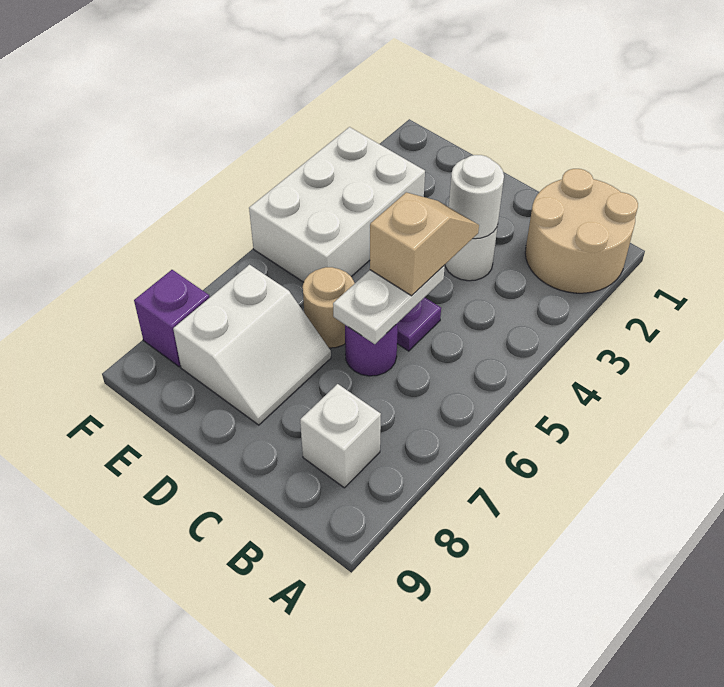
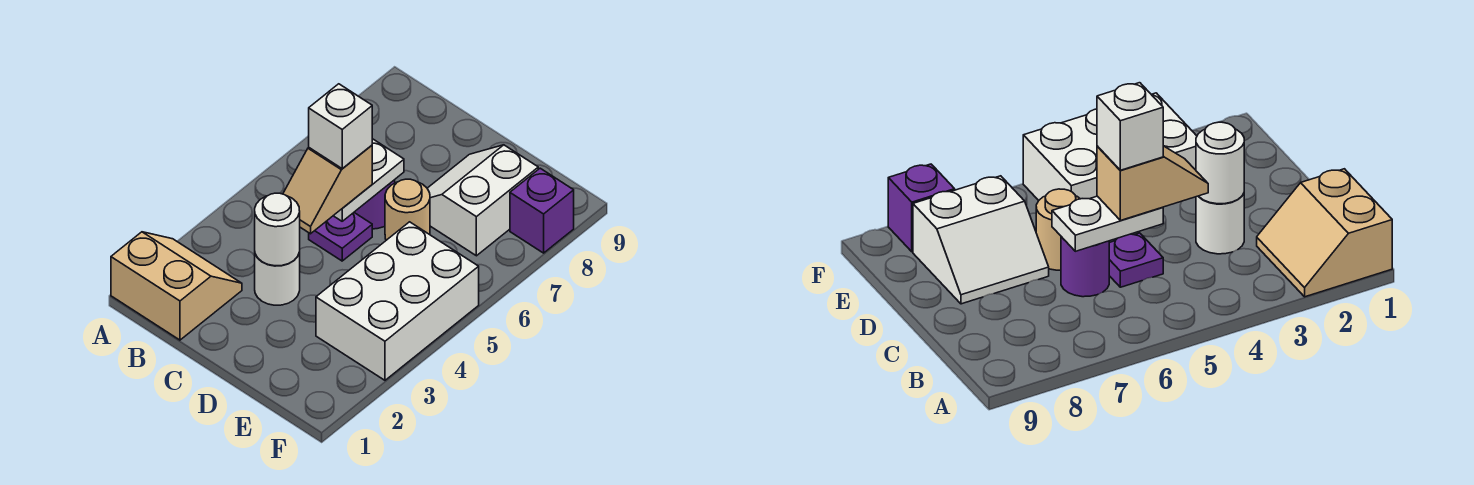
tan round brick A1:B2 level 1 -> tan slope A1:B2 level 1 top 1
white brick B8 level 1 -> white brick C5 level 4

